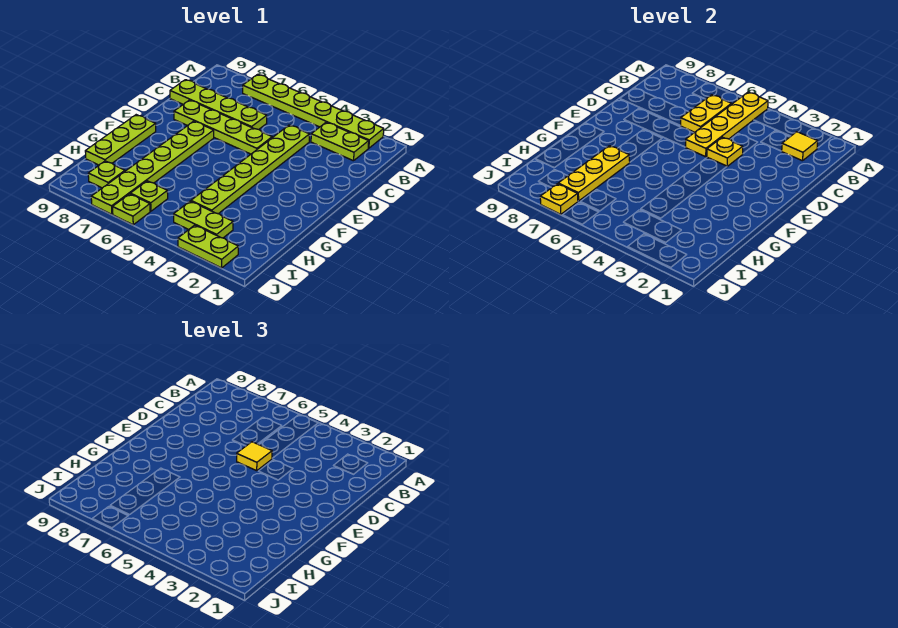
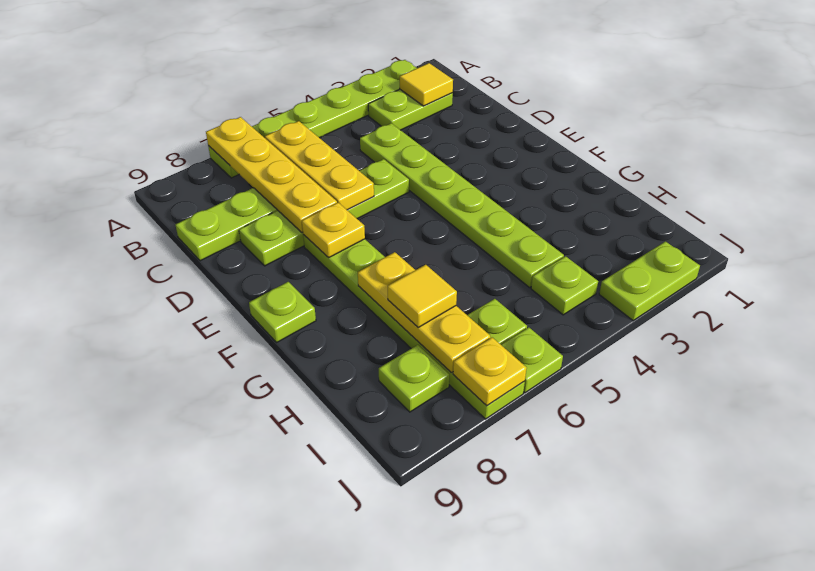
yellow plate A5:D5 level 2 -> yellow plate A7:D7 level 2
yellow plate B6:C6 level 2 -> yellow plate B6:D6 level 2
yellow plate D4 level 2 -> yellow plate E7 level 2
yellow tile D5 level 3 -> yellow tile H7 level 3
lime plate F9:H9 level 1 -> lime plate F9 level 1
lime plate I3:I4 level 1 -> lime plate I4 level 1

